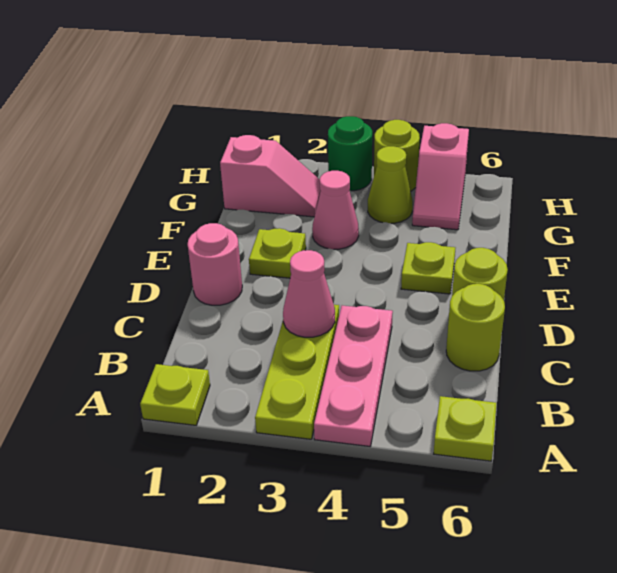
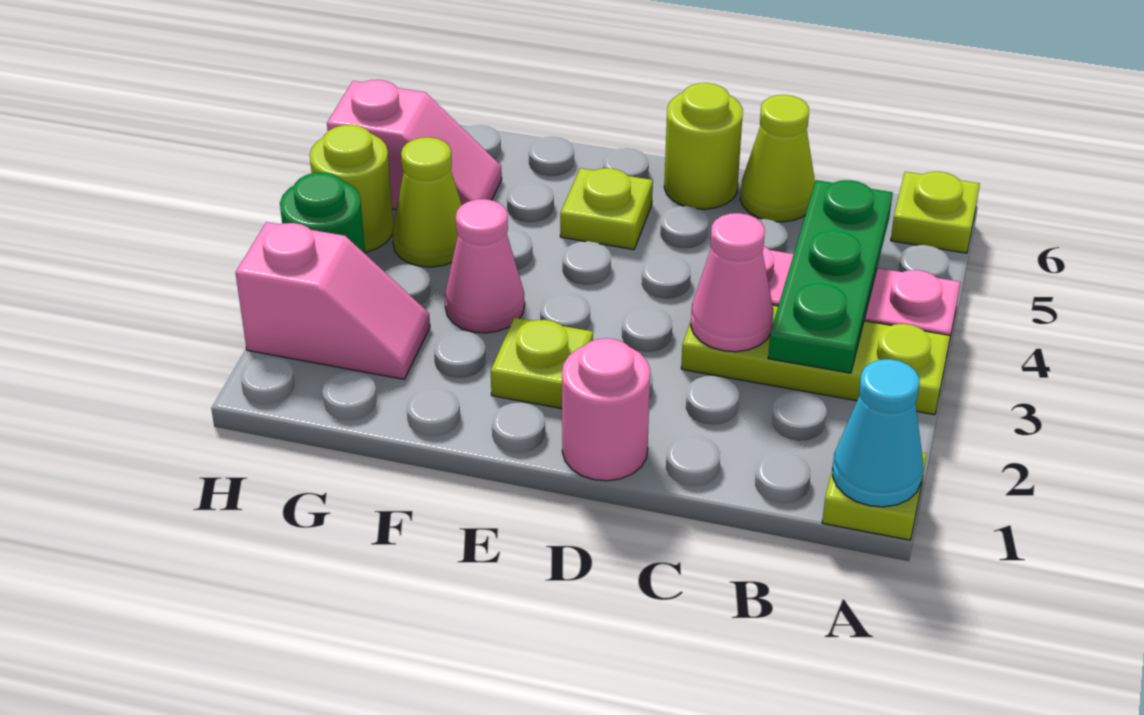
none -> cyan cone A1 level 2
none -> green plate B3:B5 level 2
lime round brick C6 level 1 -> lime cone C6 level 1
pink slope G1:G2 level 1 top 1 -> pink slope G2:H2 level 1 top H

